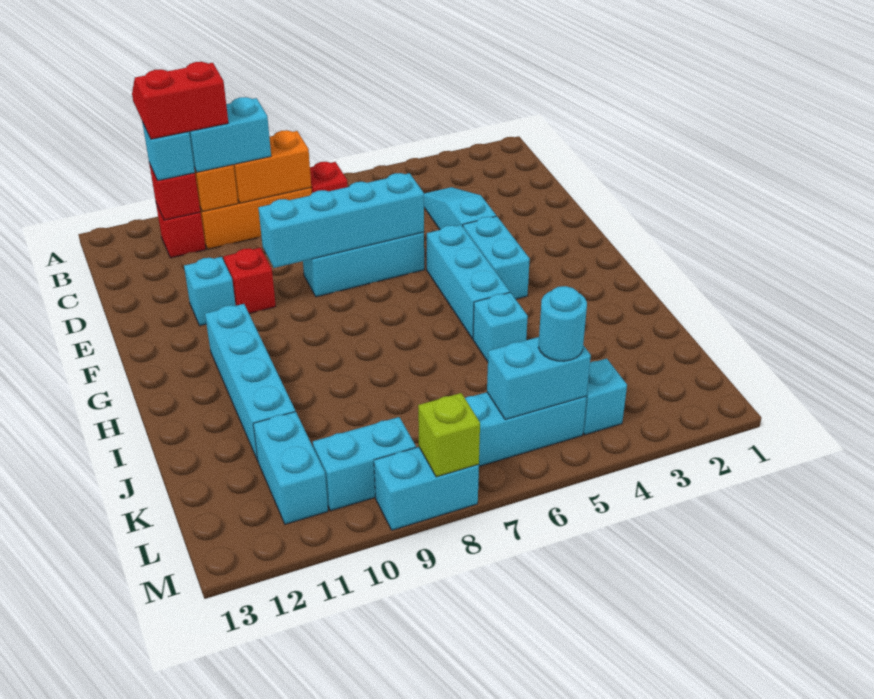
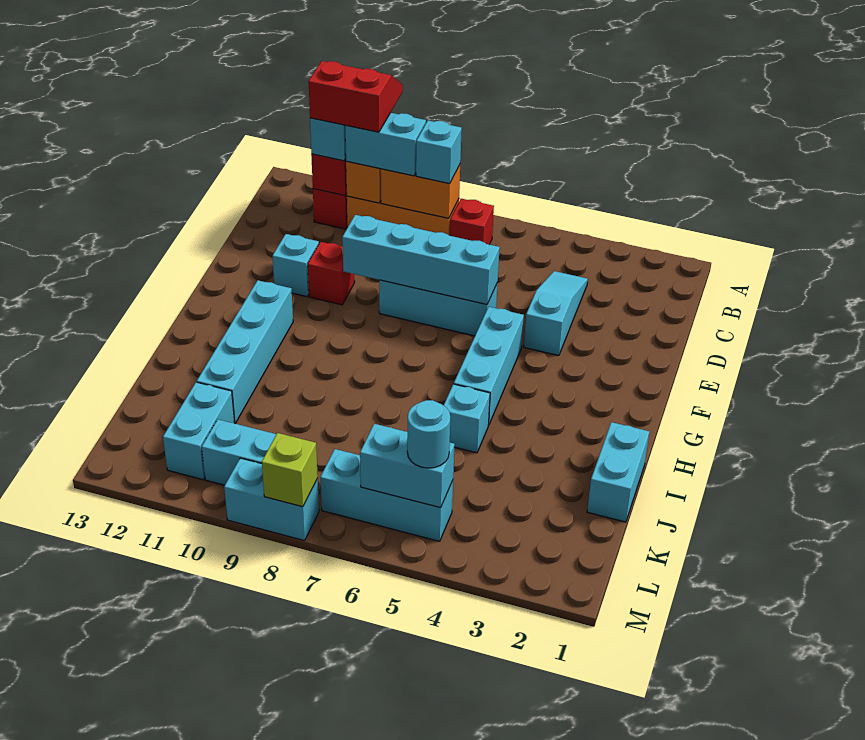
cyan brick F4:G4 level 1 -> cyan brick I1:J1 level 1
cyan brick L4 level 1 -> cyan brick B8 level 3

